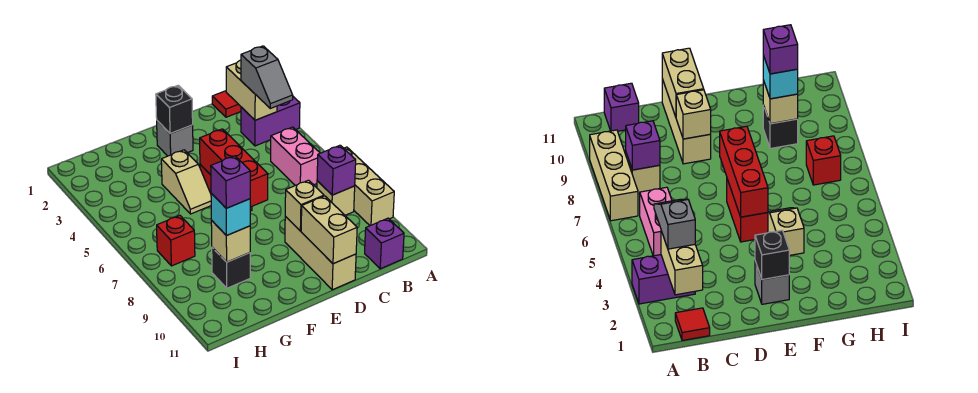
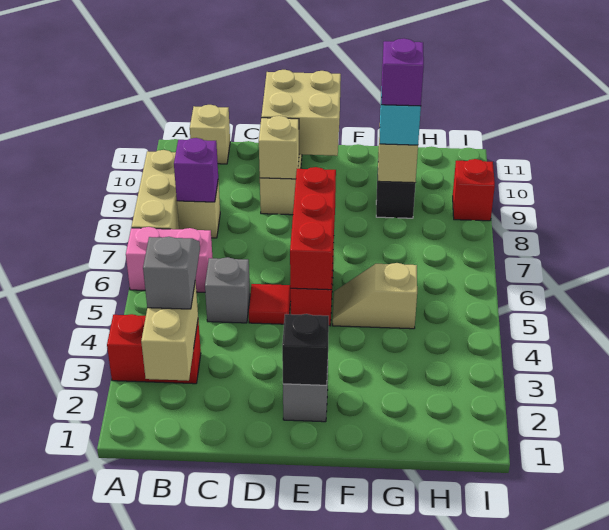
purple brick A3:B3 level 1 -> red brick A3:B3 level 1
red tile B1 level 1 -> red tile D5 level 1
pink brick B5:B6 level 1 -> pink brick A6:B6 level 1
purple brick B11 level 1 -> tan brick B11 level 1
none -> grey brick C5 level 1
tan brick D10:D11 level 2 -> tan brick D10:E11 level 2
tan slope F4:F5 level 1 top 4 -> tan slope F5:G5 level 1 top G
red brick H7 level 1 -> red brick I9 level 1

